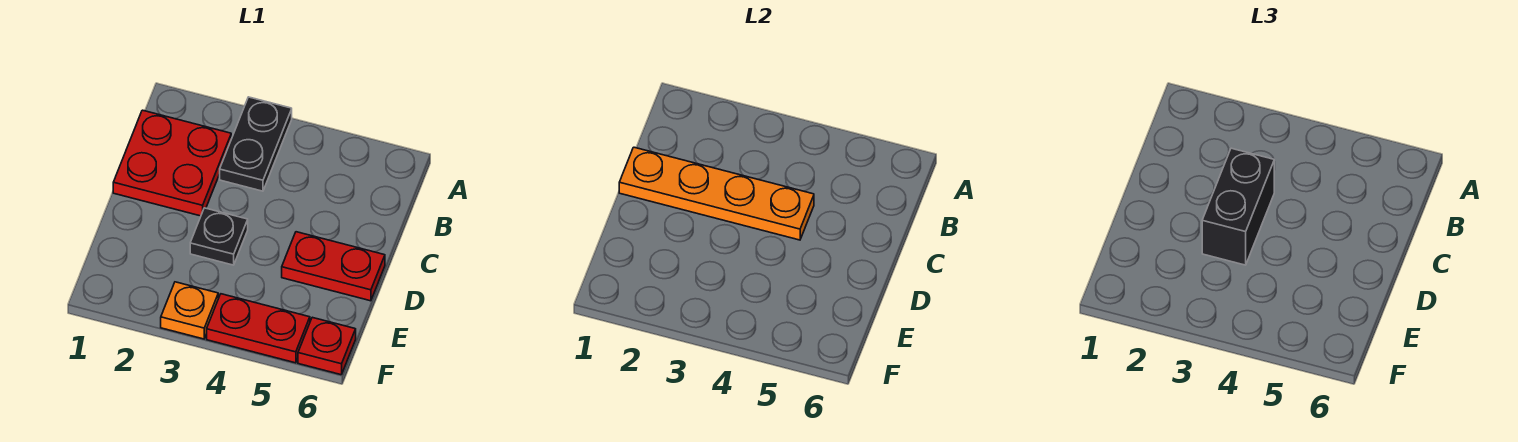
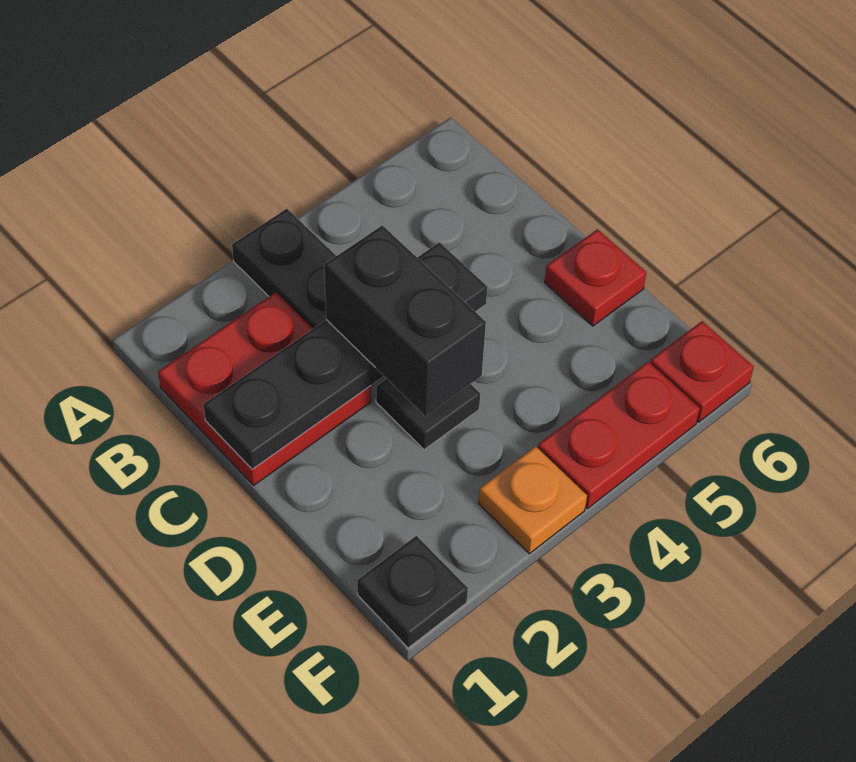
orange plate C1:C4 level 2 -> black plate C1:C4 level 2
red plate D5:D6 level 1 -> red plate D6 level 1
none -> black plate F1 level 1

